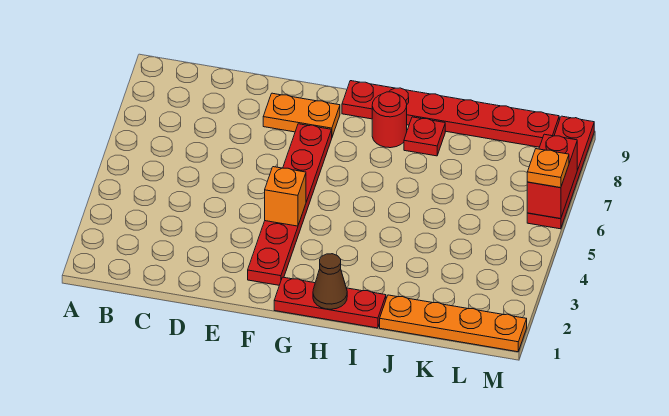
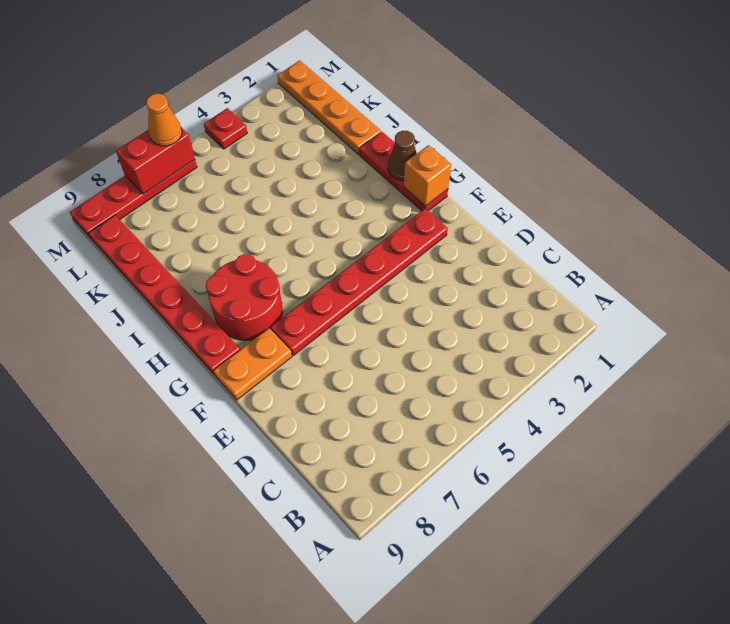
orange plate E8:F8 level 1 -> orange plate F8:F9 level 1
orange brick F4 level 2 -> orange brick G1 level 2
red round brick H8 level 1 -> red round brick G7:H8 level 1
red plate I8 level 1 -> red plate M4 level 1
orange plate M6 level 3 -> orange cone M6 level 3

